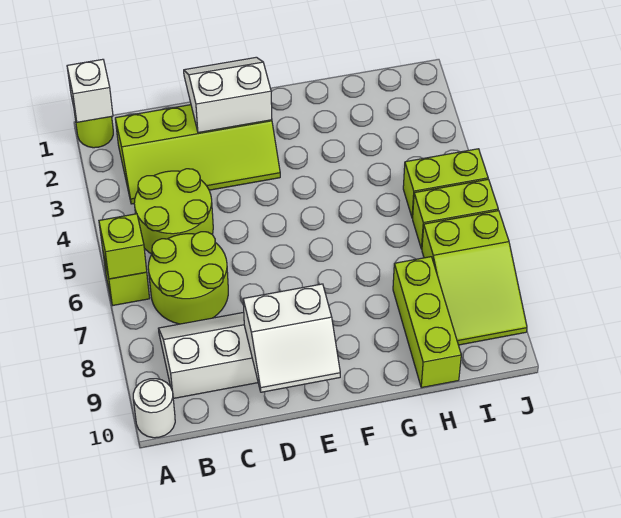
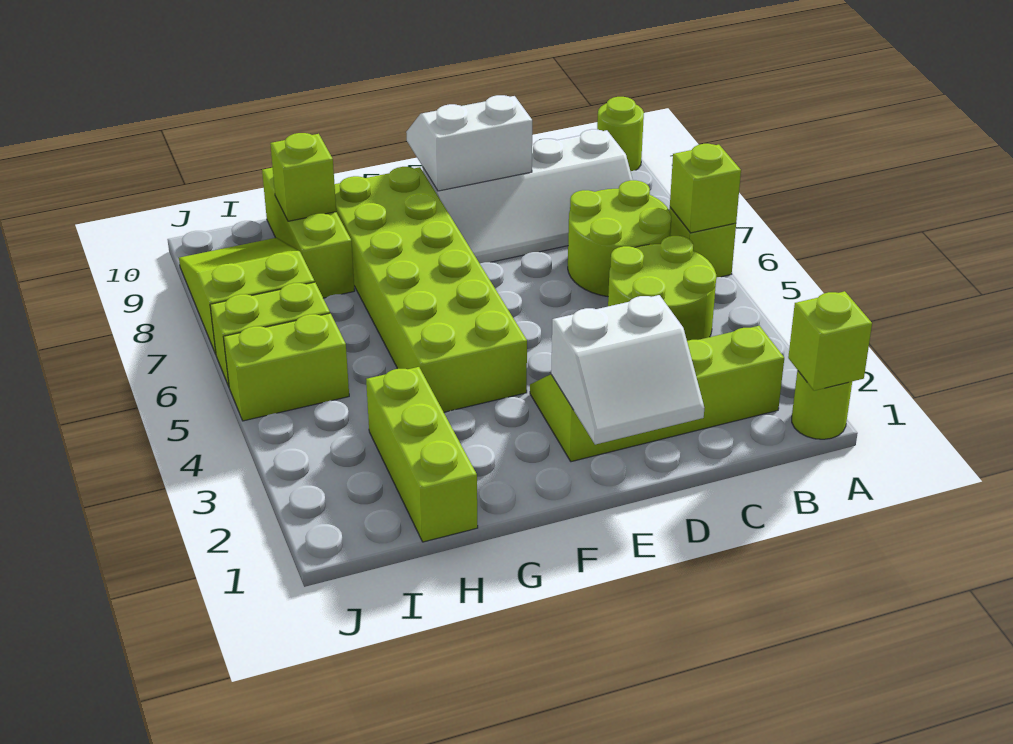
white brick A1 level 2 -> lime brick A1 level 2
white round brick A10 level 1 -> lime round brick A10 level 1
none -> lime brick F4:G9 level 1
none -> lime brick H1:H3 level 1
none -> lime brick H9 level 2

